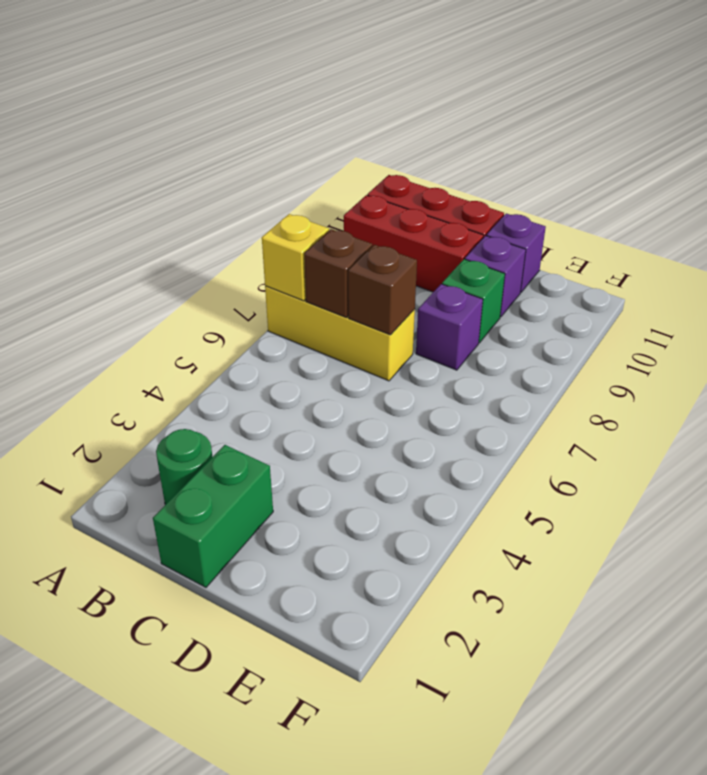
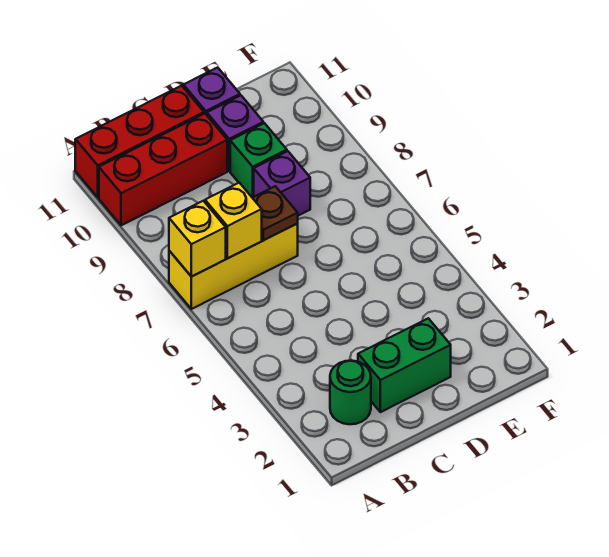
brown brick B7 level 2 -> yellow brick B7 level 2
green brick C1:C2 level 1 -> green brick C2:D2 level 1
brown brick C7 level 2 -> brown plate C7 level 2

